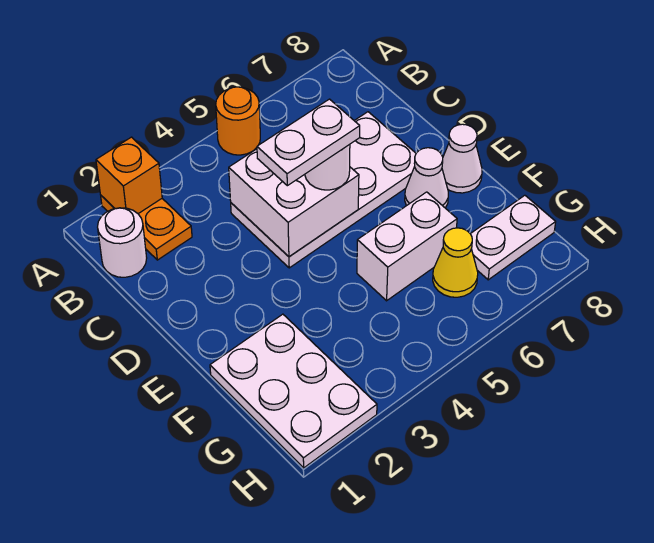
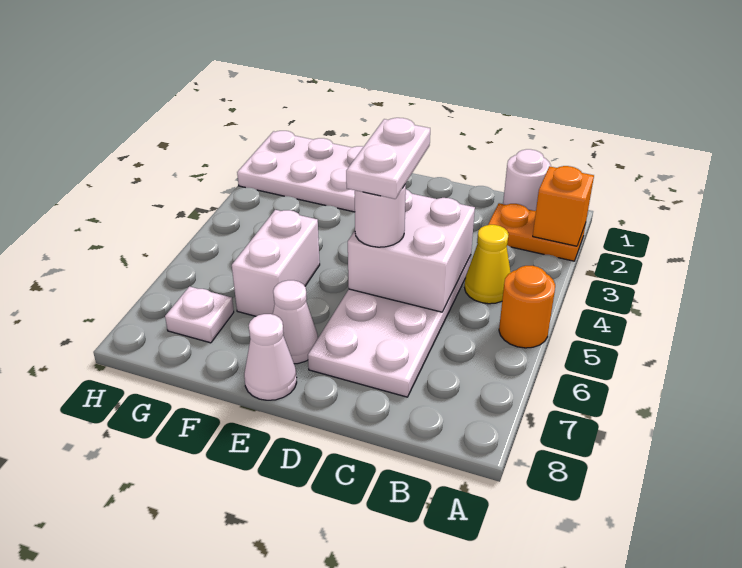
yellow cone G6 level 1 -> yellow cone B4 level 1
white plate G7:G8 level 1 -> white plate G7 level 1

